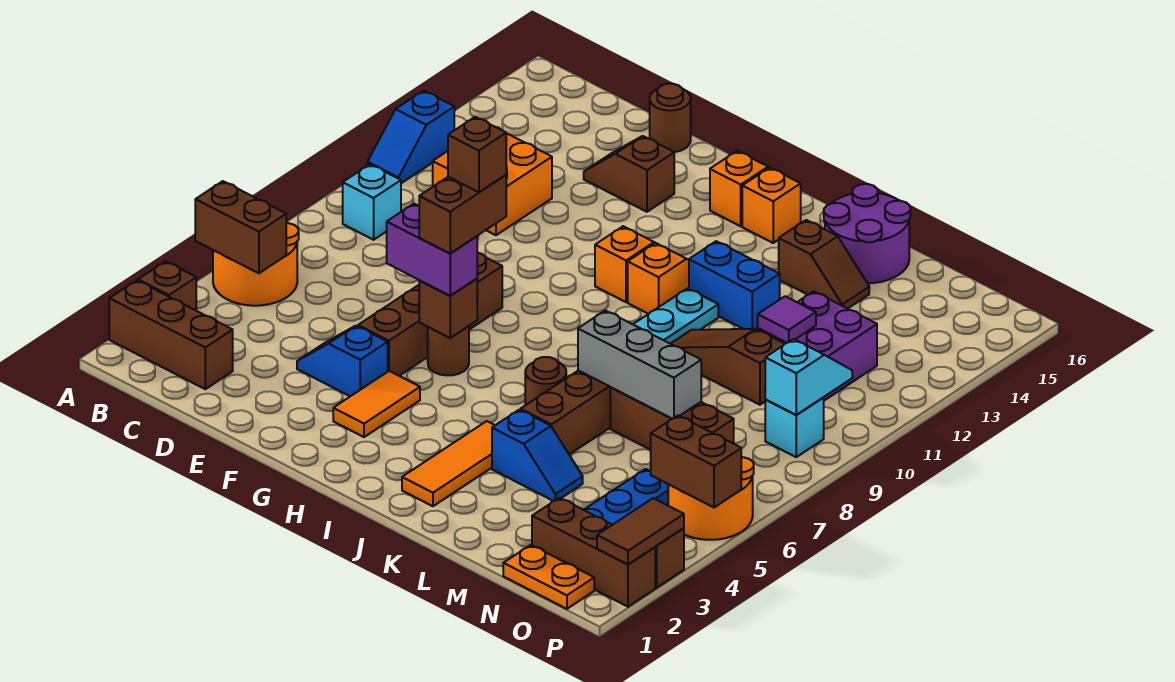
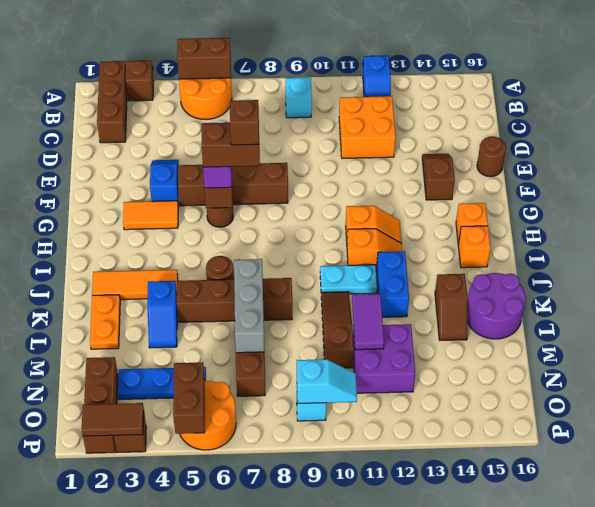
brown brick A5:B5 level 2 -> brown brick A5:A6 level 2
blue slope A11:A12 level 1 top 12 -> blue slope A12:B12 level 1 top A
purple tile M11 level 2 -> purple tile L11:M11 level 2
orange plate N1:O1 level 1 -> orange plate K2:L2 level 1

